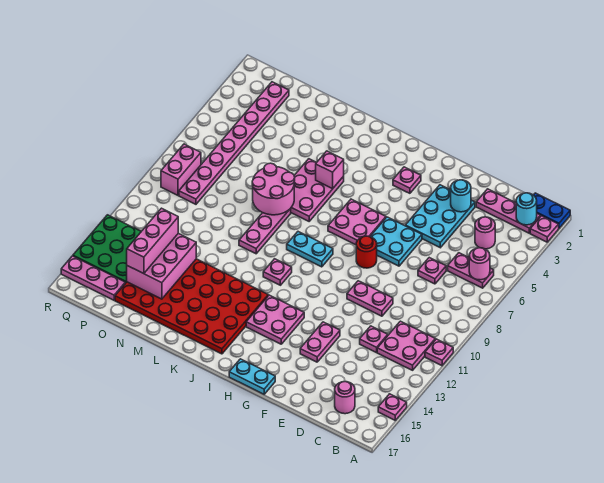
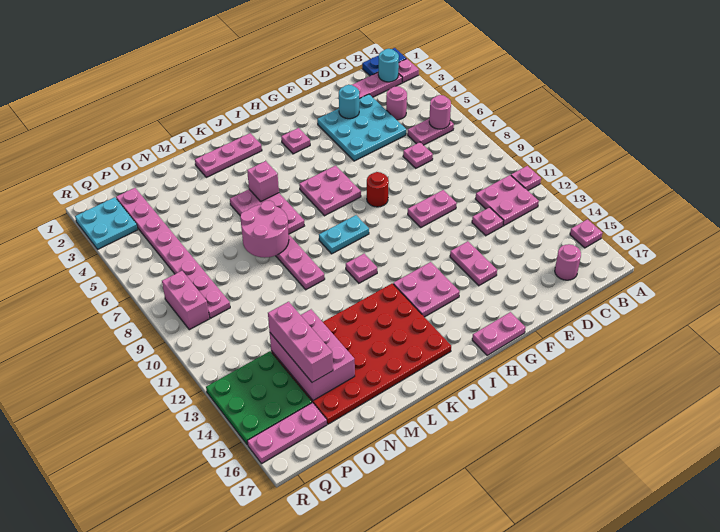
cyan plate E3:F5 level 1 -> cyan plate D3:F5 level 1
cyan plate F6:G7 level 1 -> cyan plate Q2:R3 level 1
cyan plate G17:H17 level 1 -> pink plate G17:H17 level 1
none -> pink plate J2:L2 level 1

